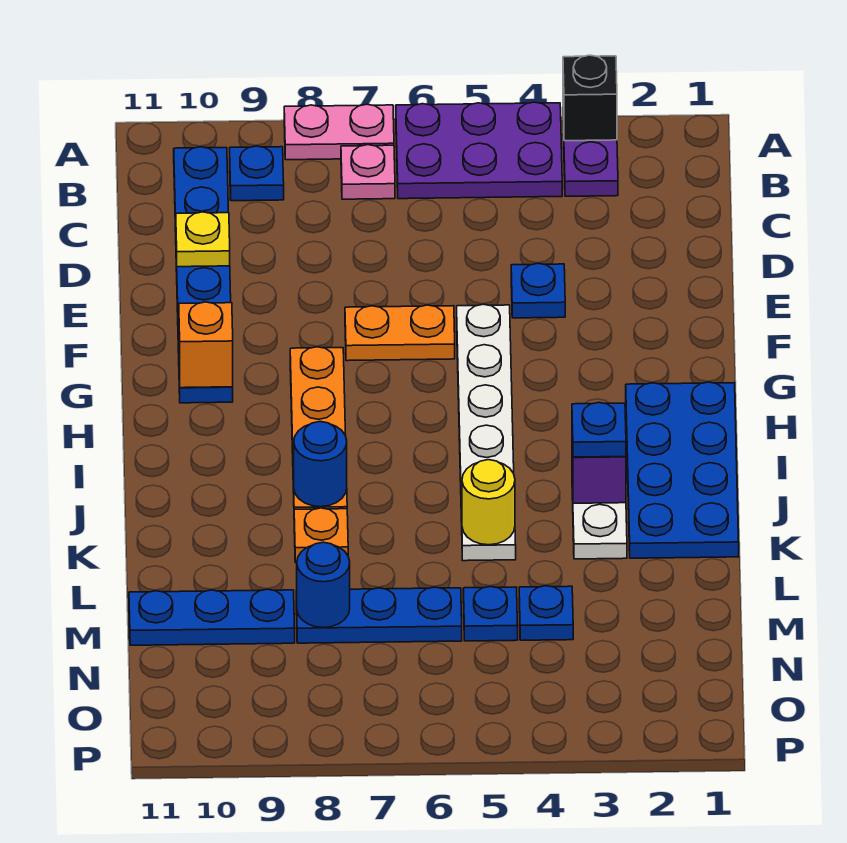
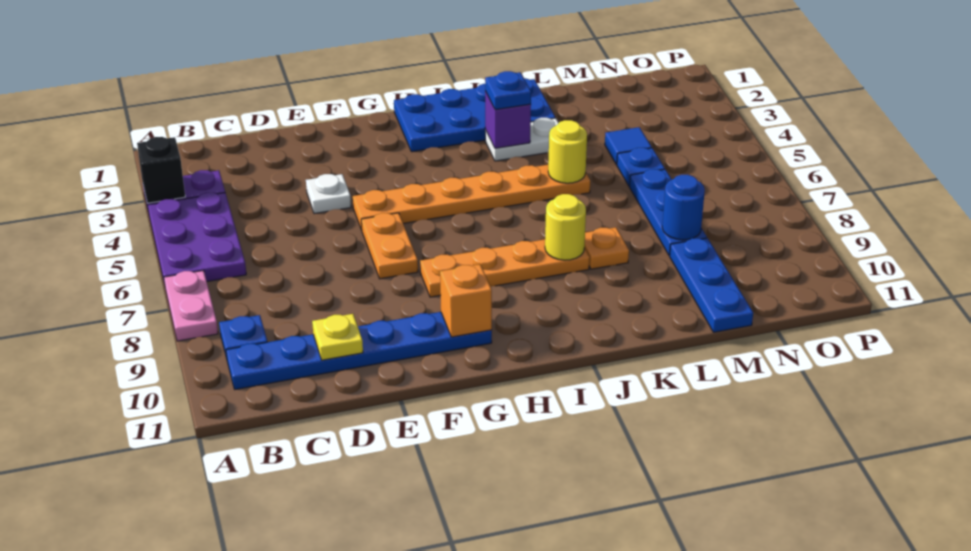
pink plate B7 level 1 -> none
blue plate E4 level 1 -> white plate E4 level 1
white plate F5:K5 level 1 -> orange plate F5:K5 level 1
blue round brick J8 level 2 -> yellow round brick J8 level 2
blue plate M4 level 1 -> blue tile M4 level 1

